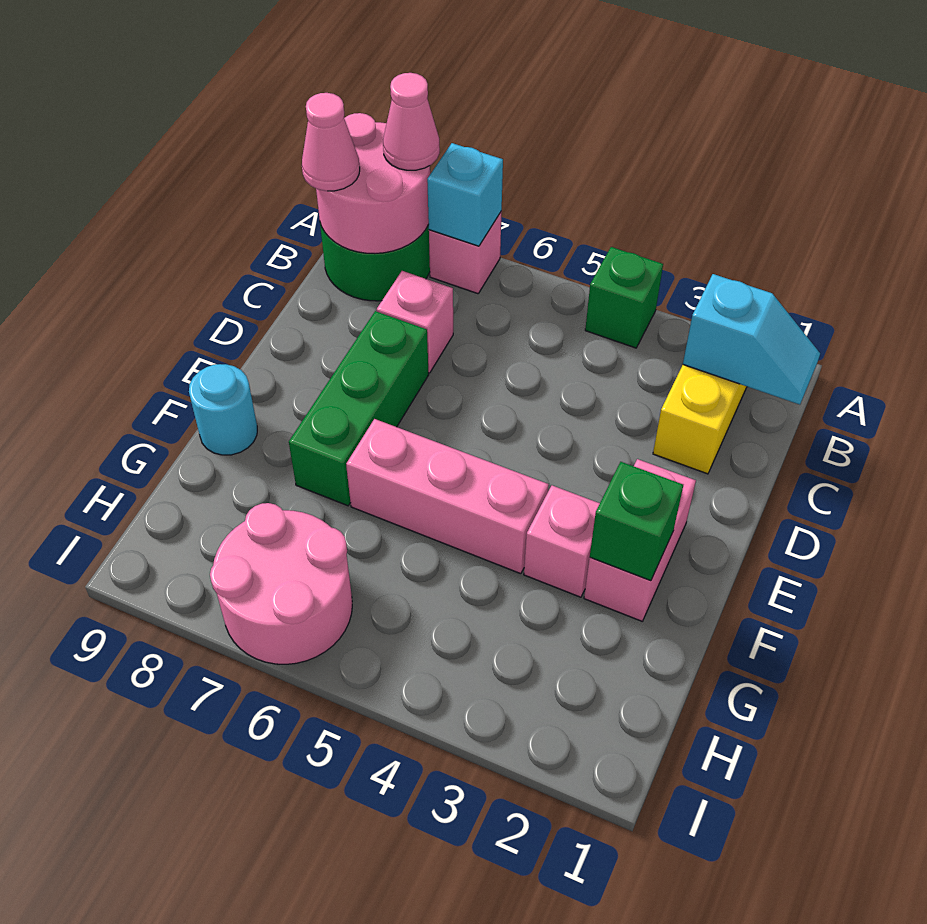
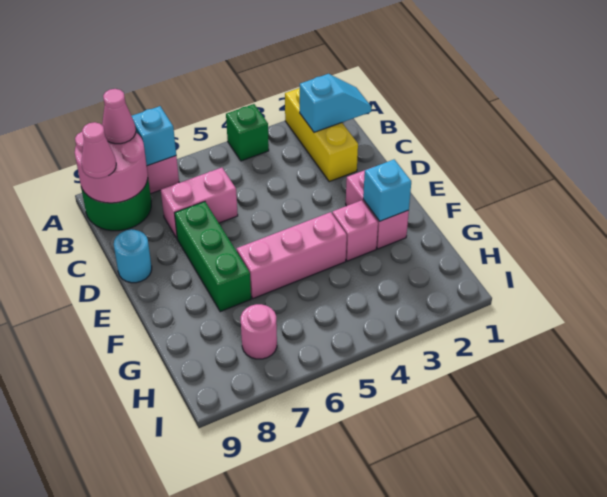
pink brick C7 level 1 -> pink brick C6:C7 level 1
green brick F2 level 2 -> cyan brick F2 level 2
cyan round brick F9 level 1 -> cyan round brick D9 level 1
pink round brick H6:I7 level 1 -> pink round brick H7 level 1

